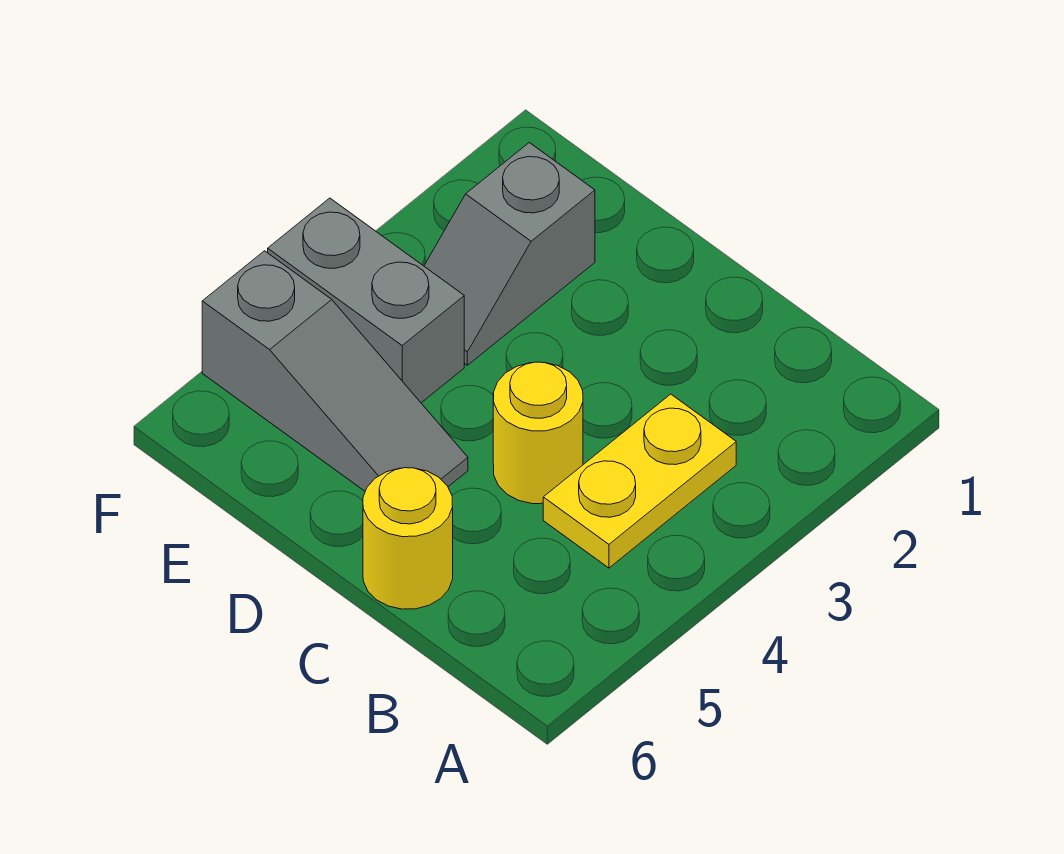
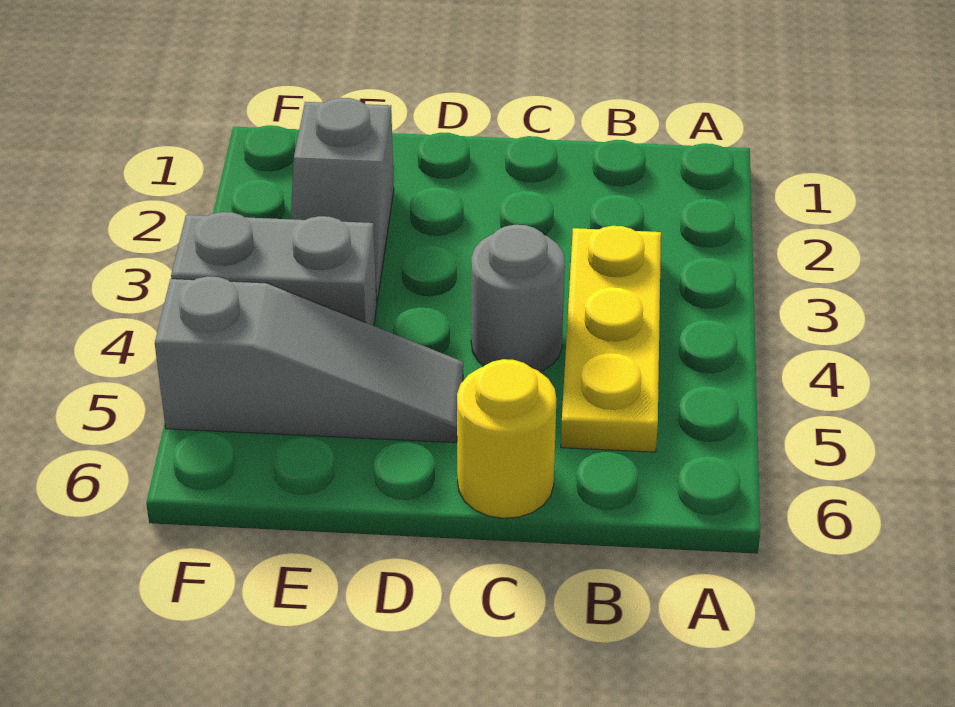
yellow plate B3:B4 level 1 -> yellow plate B3:B5 level 1
yellow round brick C4 level 1 -> grey round brick C4 level 1

